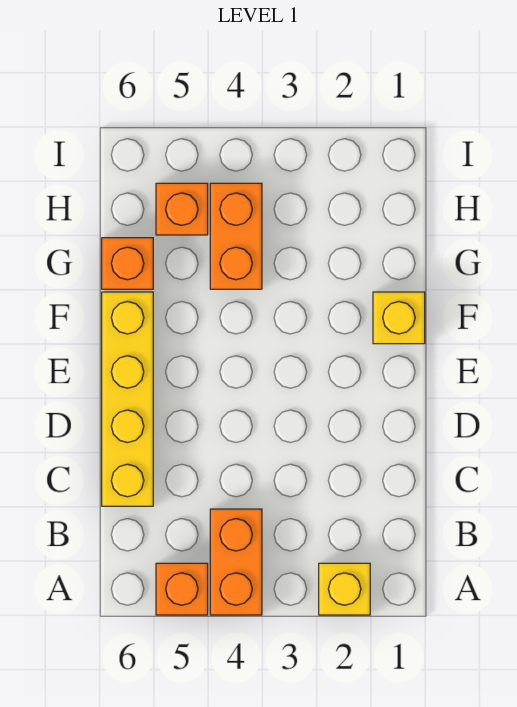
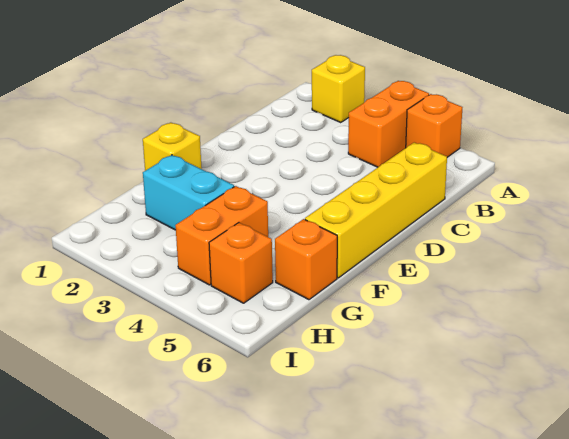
none -> cyan brick G2:G3 level 1

